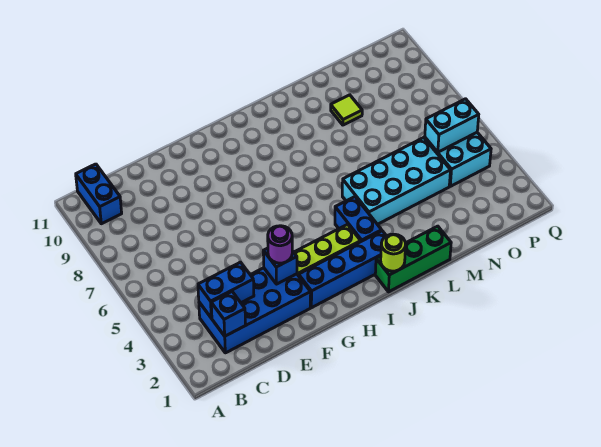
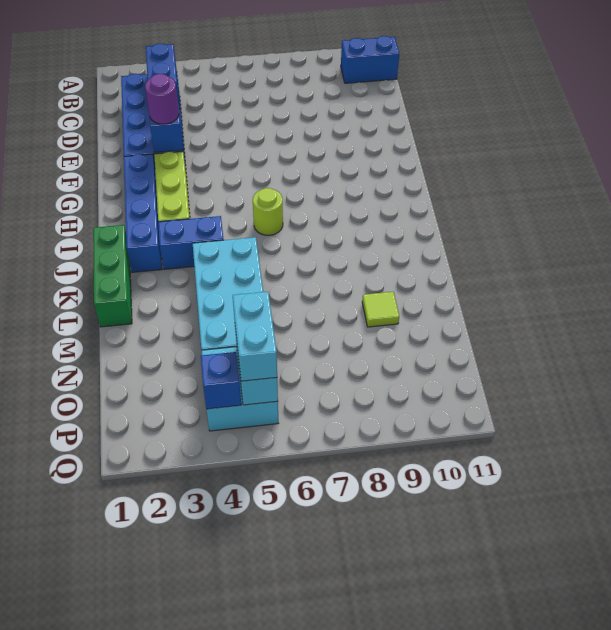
blue brick C2 level 2 -> blue brick P4 level 2
lime round brick J1 level 2 -> lime round brick I6 level 1
none -> cyan brick O5:P5 level 3

